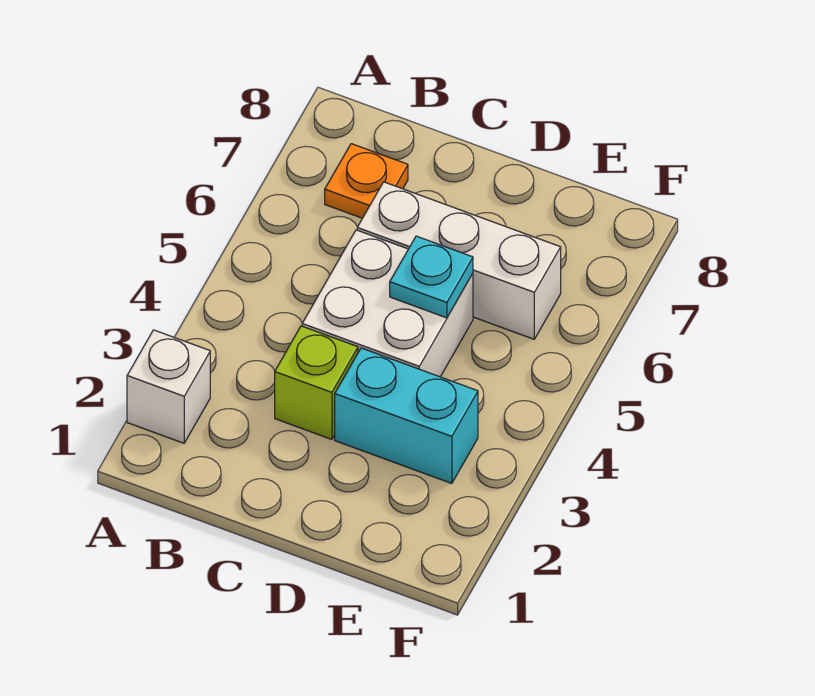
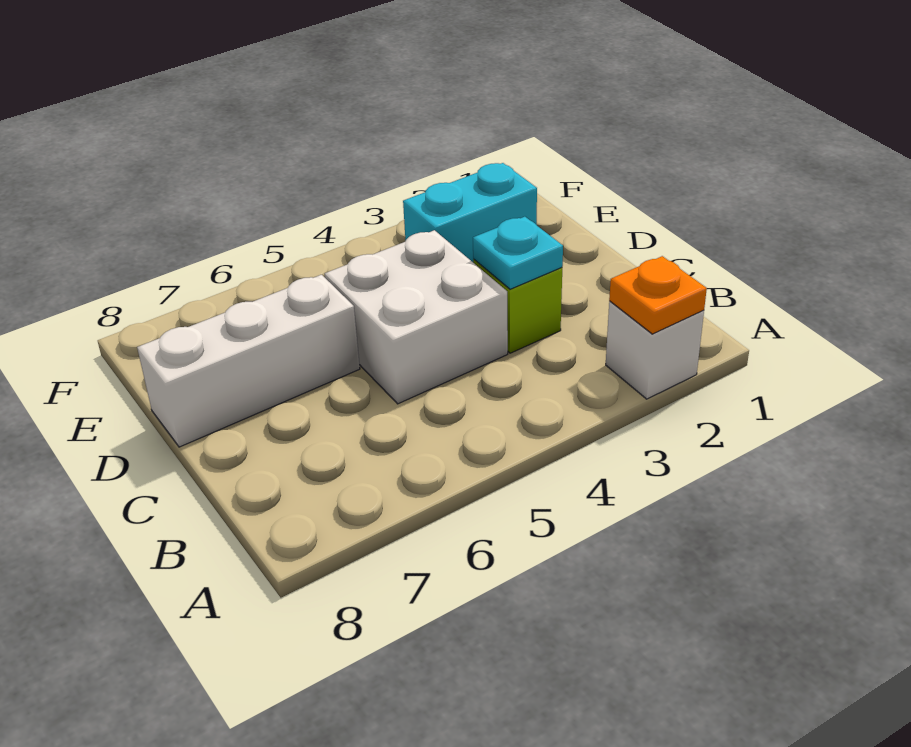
orange plate B7 level 1 -> orange plate A2 level 2
white brick C6:E6 level 1 -> white brick D6:D8 level 1
cyan brick D3:E3 level 1 -> cyan brick E2:E3 level 1
cyan plate D5 level 2 -> cyan plate C3 level 2

